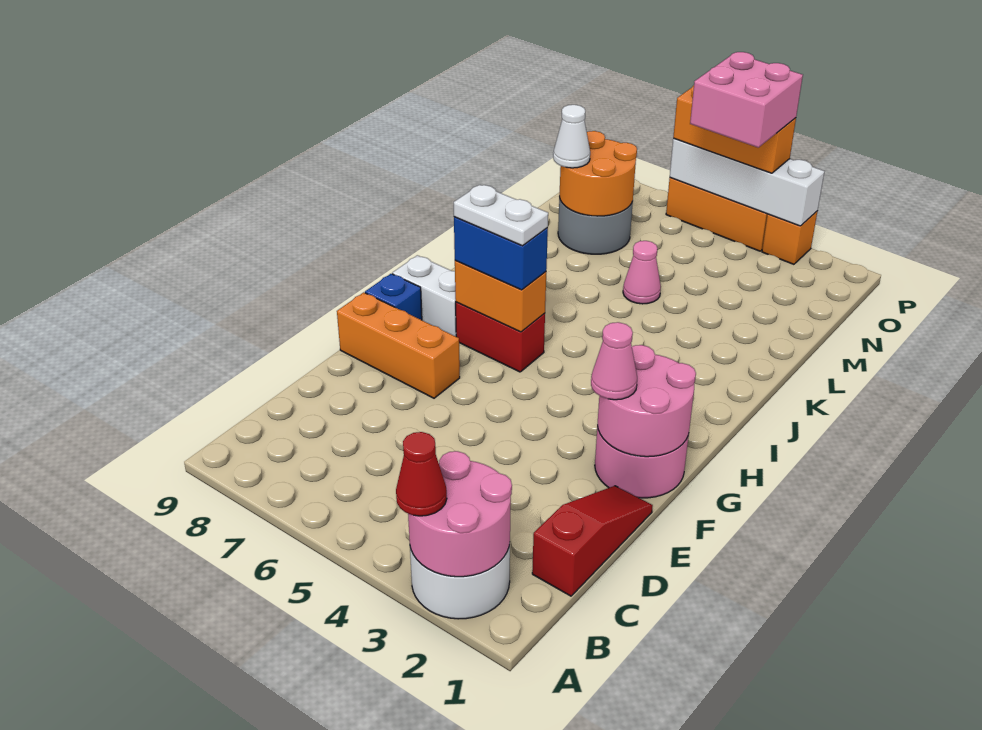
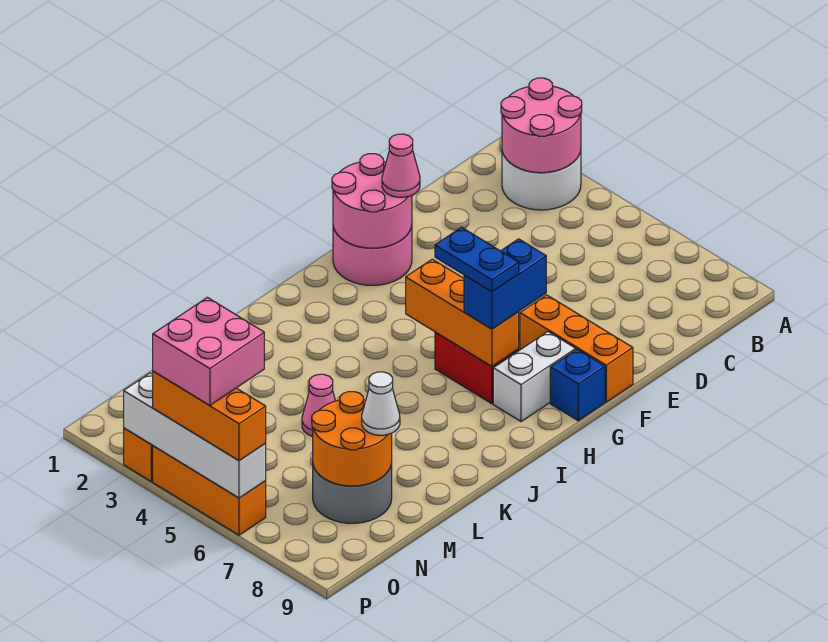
red cone A3 level 3 -> none
red slope C1:E1 level 1 top C -> none
orange brick H6:H7 level 2 -> orange brick H5:H7 level 2
blue brick H6:H7 level 3 -> blue brick G7:H7 level 3
white plate H6:H7 level 4 -> blue plate H6:H7 level 4
white brick H8:H9 level 1 -> white brick G8:H8 level 1

